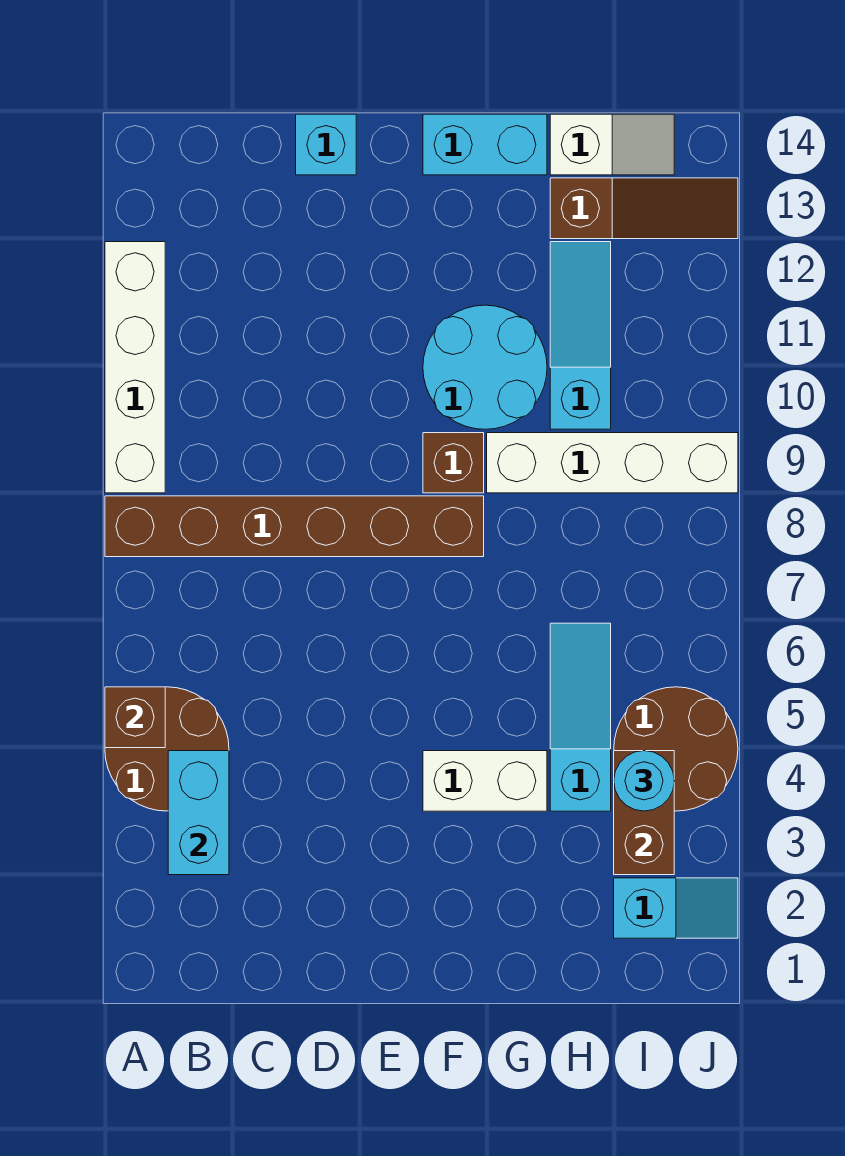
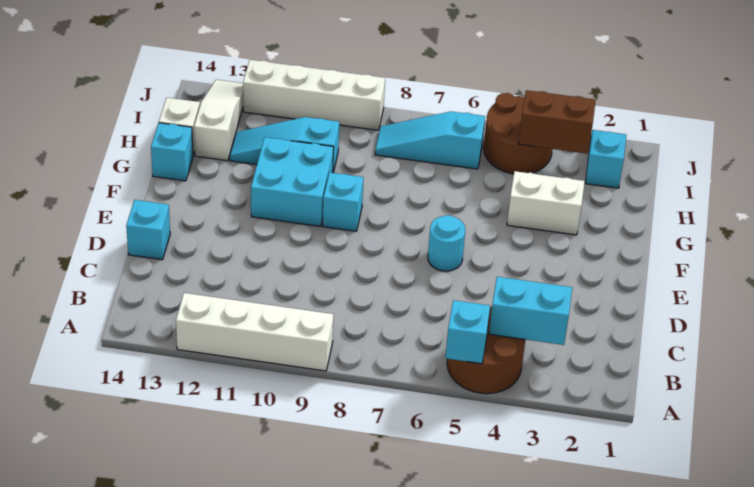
brown brick A5 level 2 -> cyan brick A5 level 2
brown brick A8:F8 level 1 -> none
white brick F4:G4 level 1 -> white brick G3:G4 level 1
brown brick F9 level 1 -> cyan brick F9 level 1
cyan round brick F10:G11 level 1 -> cyan brick F10:G11 level 1
cyan brick F14:G14 level 1 -> cyan brick G14 level 1
white brick G9:J9 level 1 -> white brick J9:J12 level 1
cyan slope H4:H6 level 1 top 4 -> cyan slope I6:I8 level 1 top 6
brown slope H13:J13 level 1 top H -> white slope H13:J13 level 1 top H
cyan round brick I4 level 3 -> cyan round brick E6 level 1

